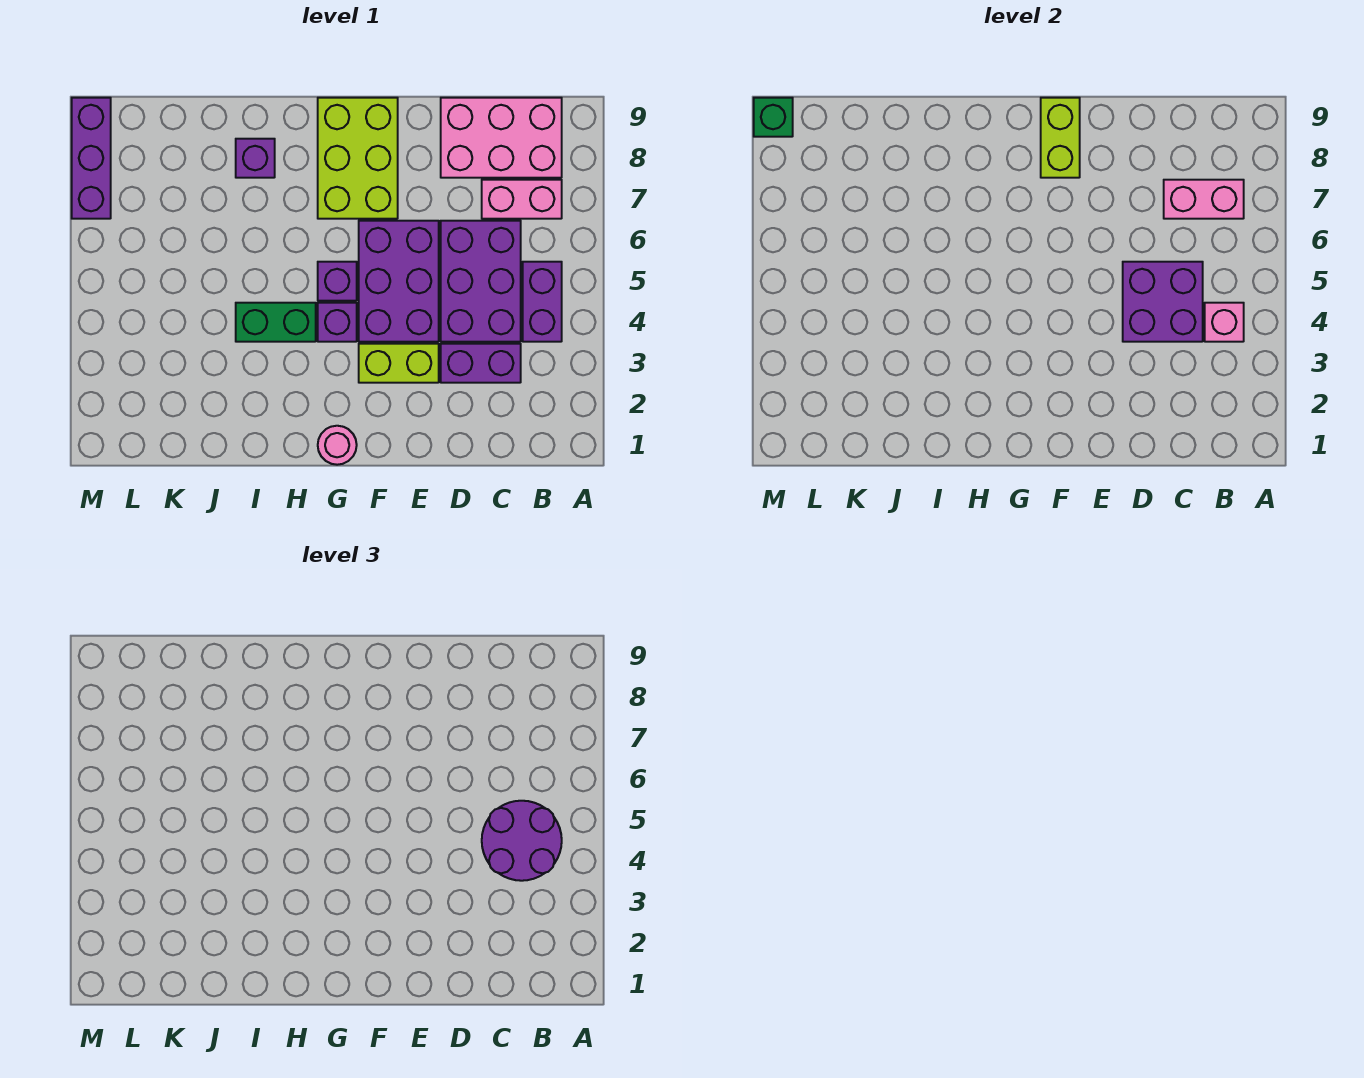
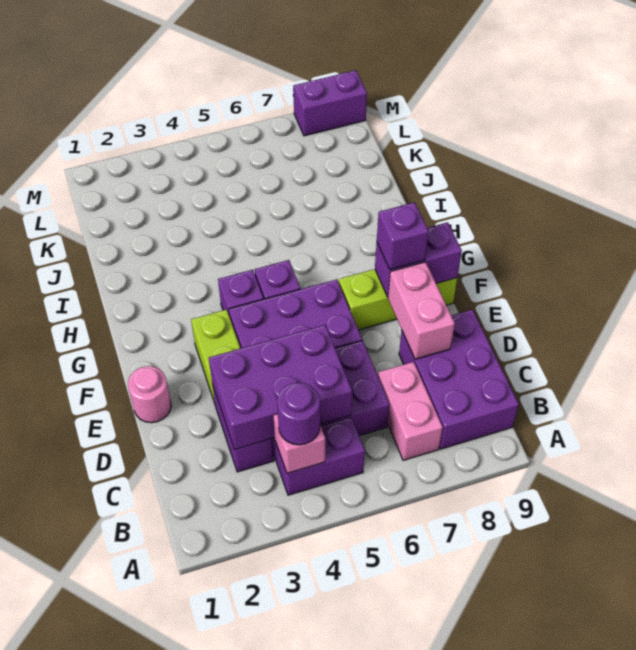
purple round brick B4:C5 level 3 -> purple round brick B4 level 3
pink brick B7:C7 level 2 -> pink brick D8:E8 level 2
pink brick B8:D9 level 1 -> purple brick B8:D9 level 1
purple brick C4:D5 level 2 -> purple brick C3:D5 level 2
lime brick F7:G9 level 1 -> lime brick F7:F9 level 1
lime brick F8:F9 level 2 -> purple brick F8:F9 level 2
pink round brick G1 level 1 -> pink round brick E1 level 1
green brick H4:I4 level 1 -> none
purple brick I8 level 1 -> purple brick F8 level 3
purple brick M7:M9 level 1 -> purple brick M8:M9 level 1
green brick M9 level 2 -> none

